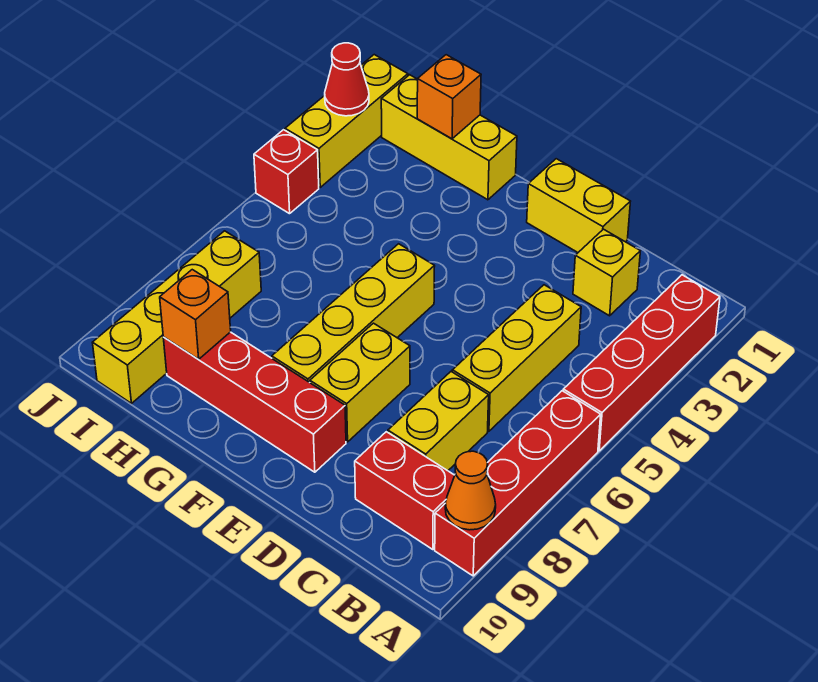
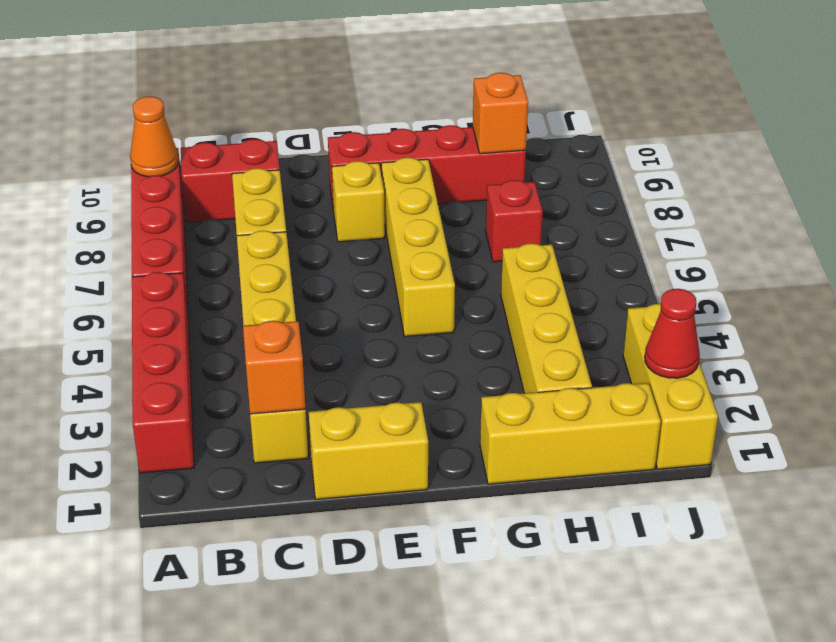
yellow brick E7:E8 level 1 -> yellow brick E8 level 1
orange brick H1 level 2 -> orange brick C2 level 2
yellow brick I7:I10 level 1 -> yellow brick H2:H5 level 1
red brick J4 level 1 -> red brick H7 level 1

